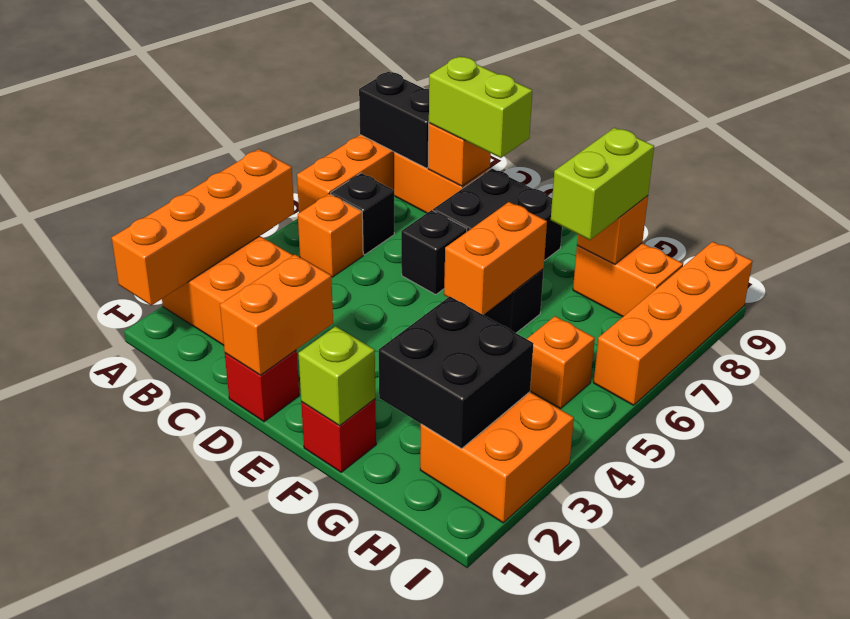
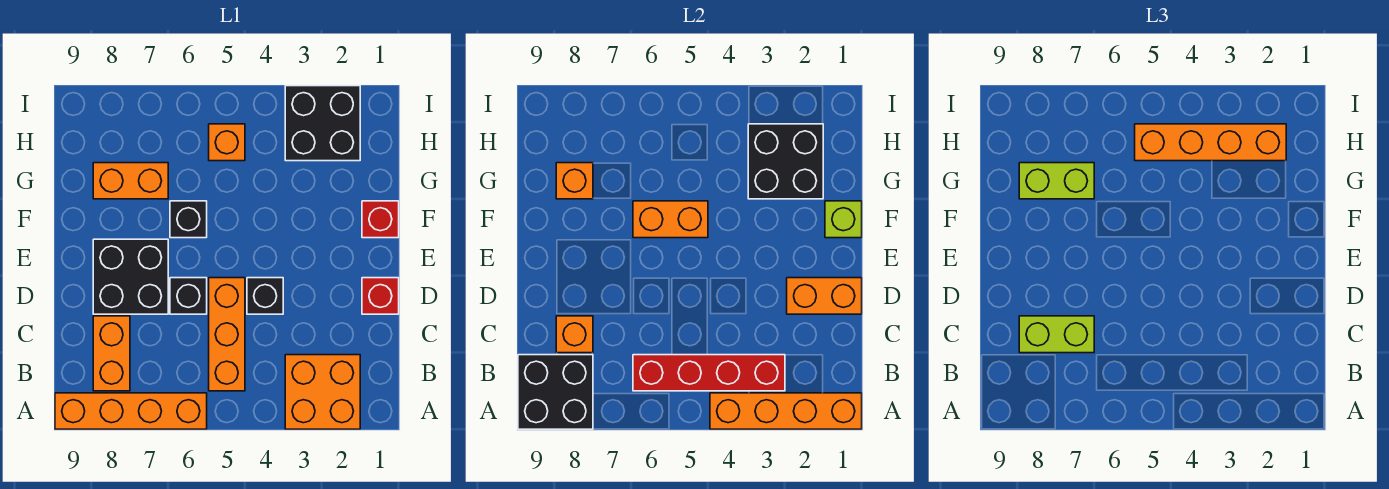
black brick A8:B8 level 2 -> black brick A8:B9 level 2
none -> red brick B3:B6 level 2
orange brick B5 level 1 -> orange brick B5:D5 level 1
black brick B6 level 1 -> black brick D4 level 1
lime brick C8:D8 level 3 -> lime brick C7:C8 level 3
orange brick G8:H8 level 1 -> orange brick G7:G8 level 1
orange brick H2:I3 level 1 -> black brick H2:I3 level 1
orange brick I6:I9 level 1 -> orange brick H2:H5 level 3

